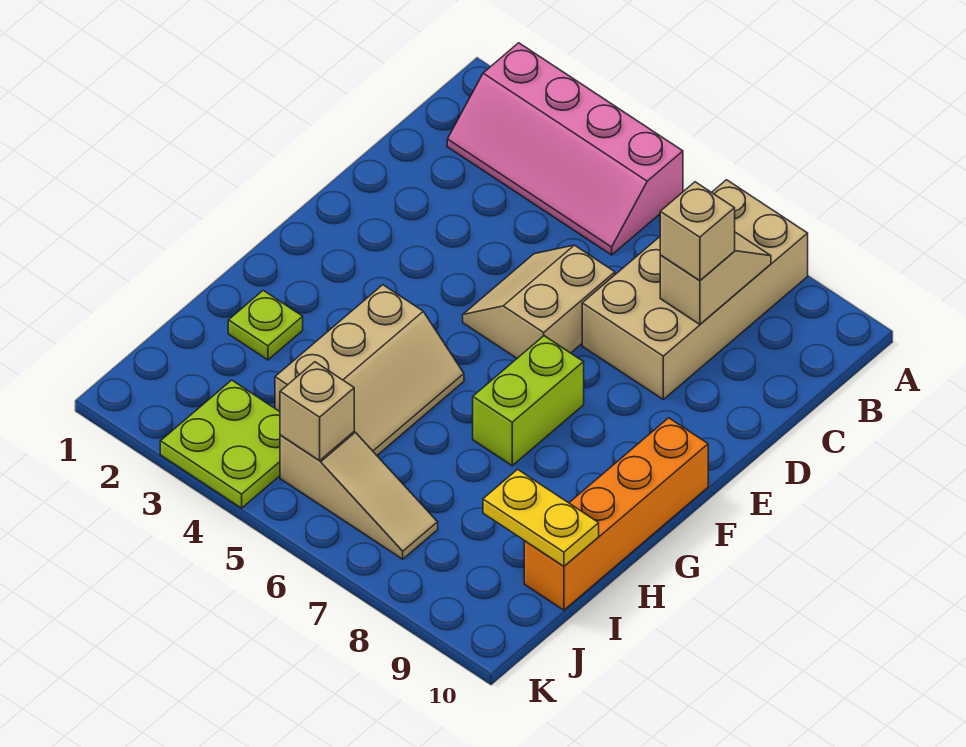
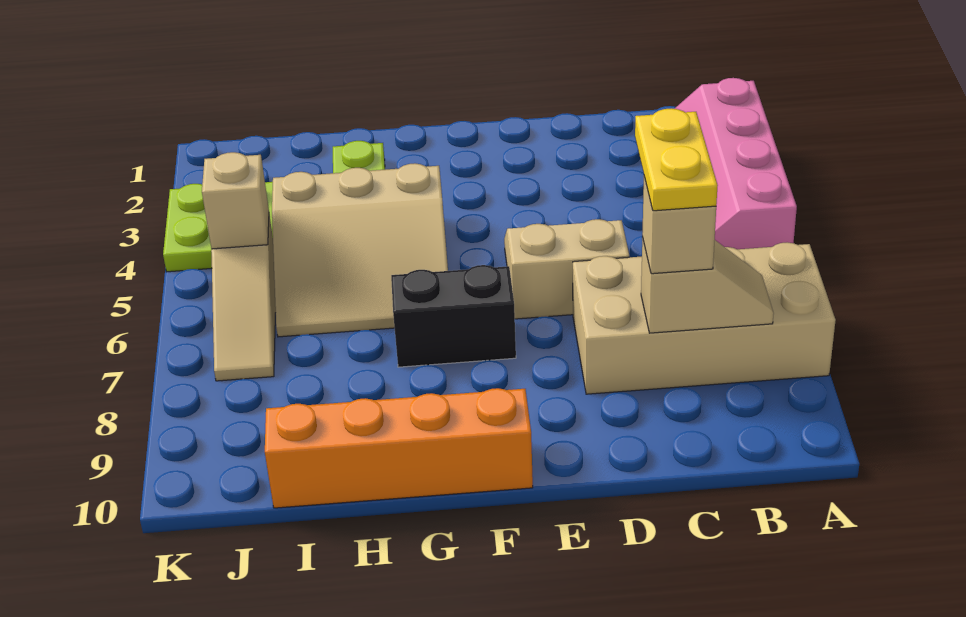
lime brick F7:G7 level 1 -> black brick F7:G7 level 1
tan slope G4:I5 level 1 top 4 -> tan slope G4:I6 level 1 top 4
yellow plate I9:I10 level 2 -> yellow plate C7:C8 level 4

